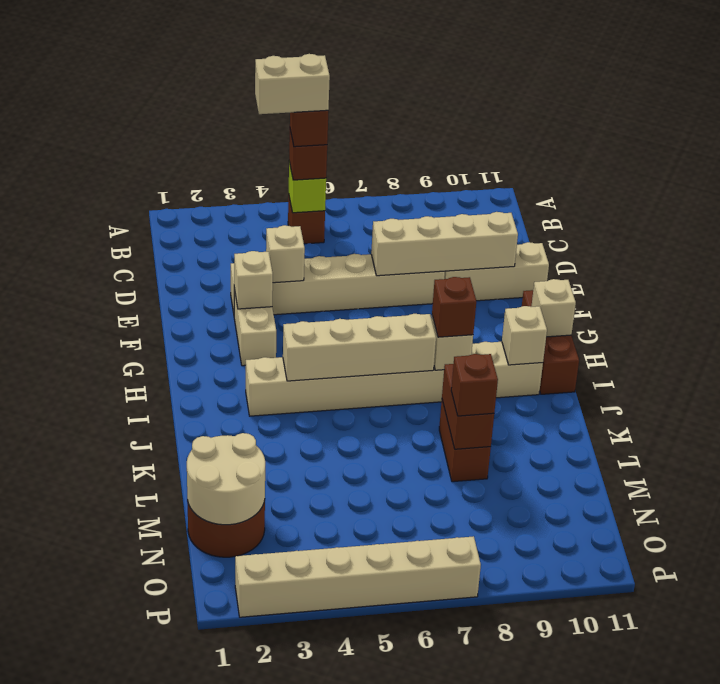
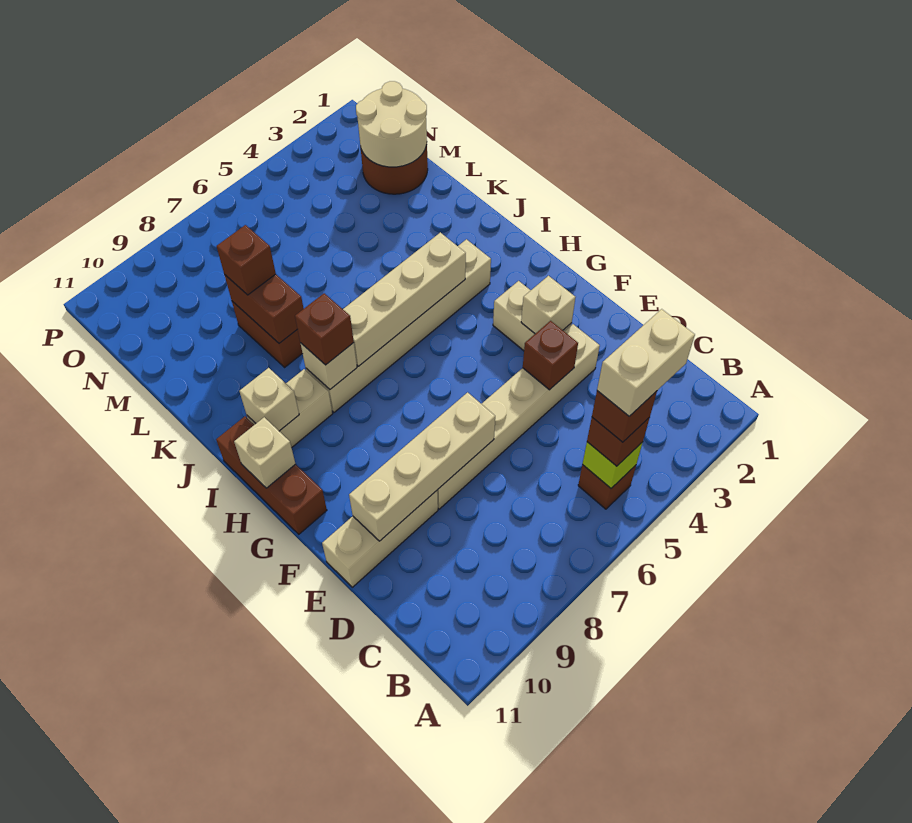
tan brick E4 level 2 -> brown brick E4 level 2
tan brick P2:P7 level 1 -> none

